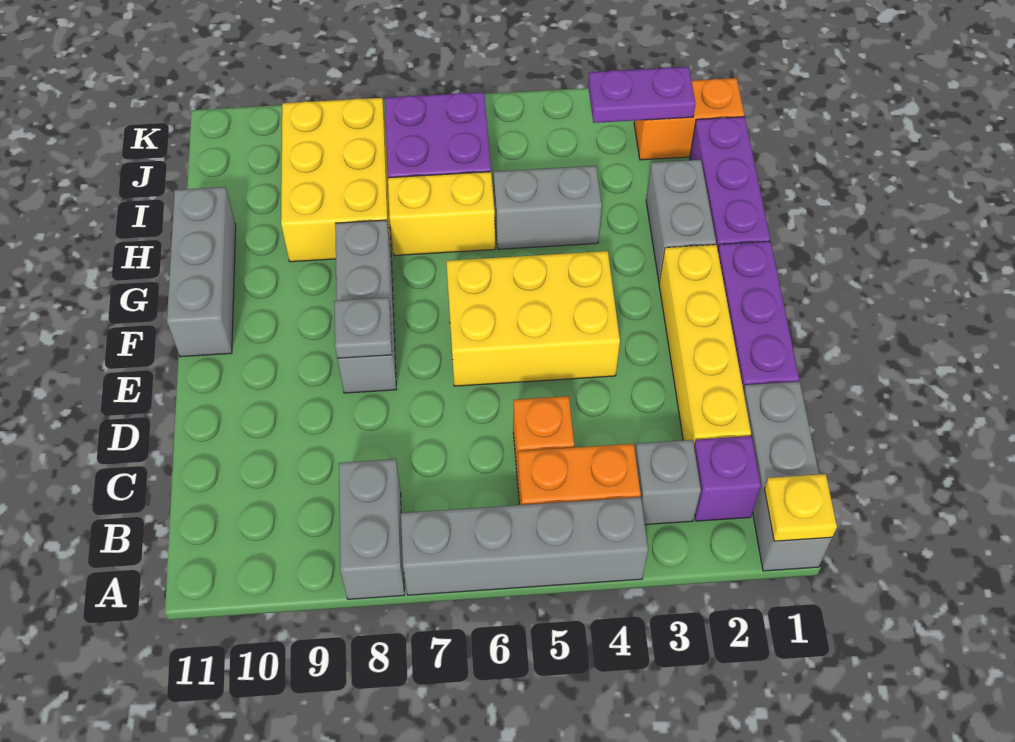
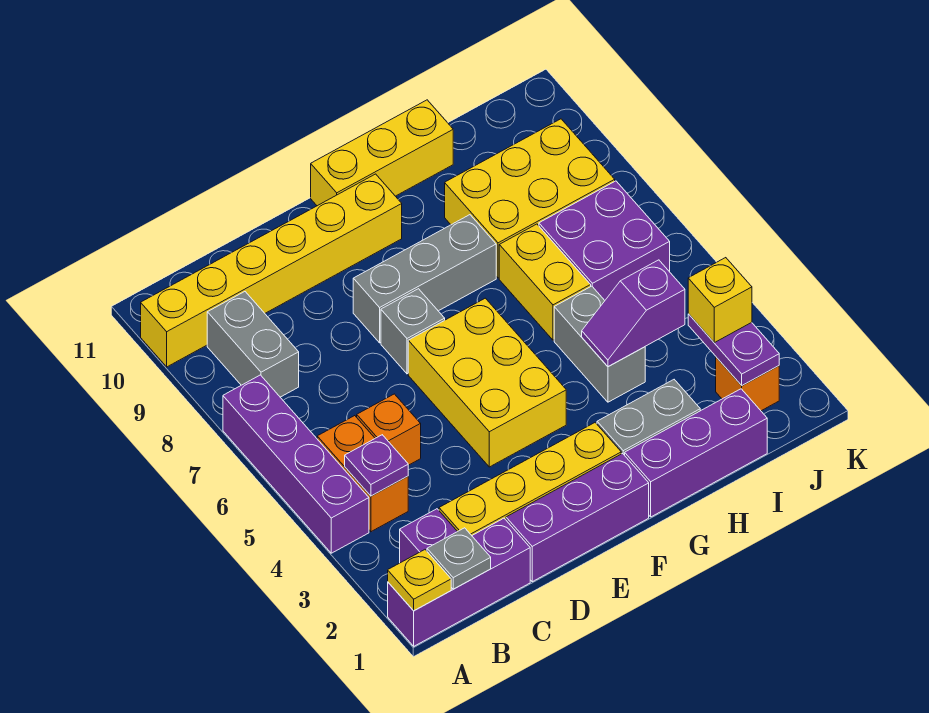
grey brick A1:C1 level 1 -> purple brick A1:C1 level 1
grey brick A4:A7 level 1 -> purple brick A4:A7 level 1
grey brick A8:B8 level 1 -> grey brick B8:B9 level 1
none -> yellow brick A10:F10 level 1
grey brick B3 level 1 -> grey brick E7 level 1
none -> purple plate B4 level 2
grey plate E8 level 2 -> grey plate B1 level 2
grey brick F11:H11 level 1 -> yellow brick F11:H11 level 1
none -> purple slope H4:I4 level 2 top I
orange brick J1:J2 level 1 -> orange brick J2 level 1
none -> yellow brick J3 level 3

